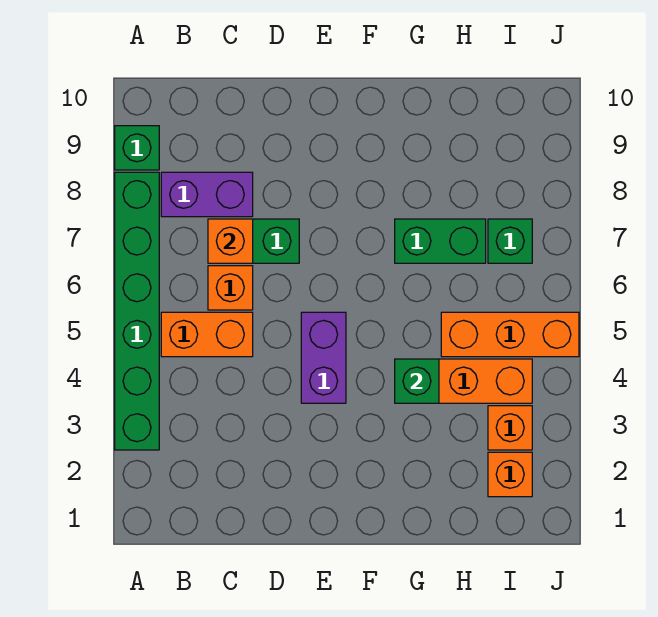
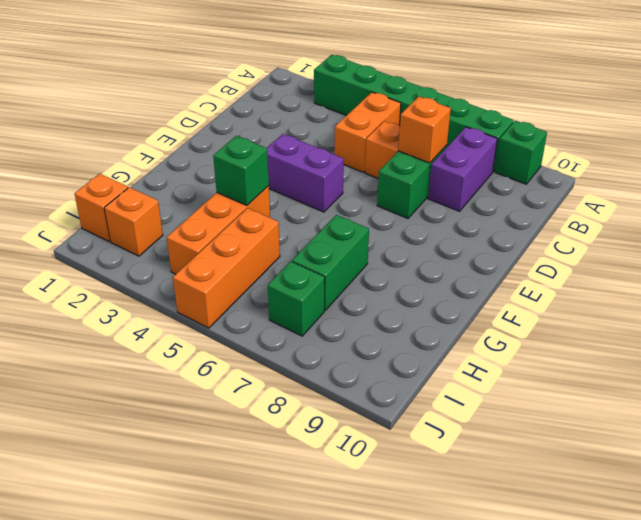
orange brick I3 level 1 -> orange brick I1 level 1

